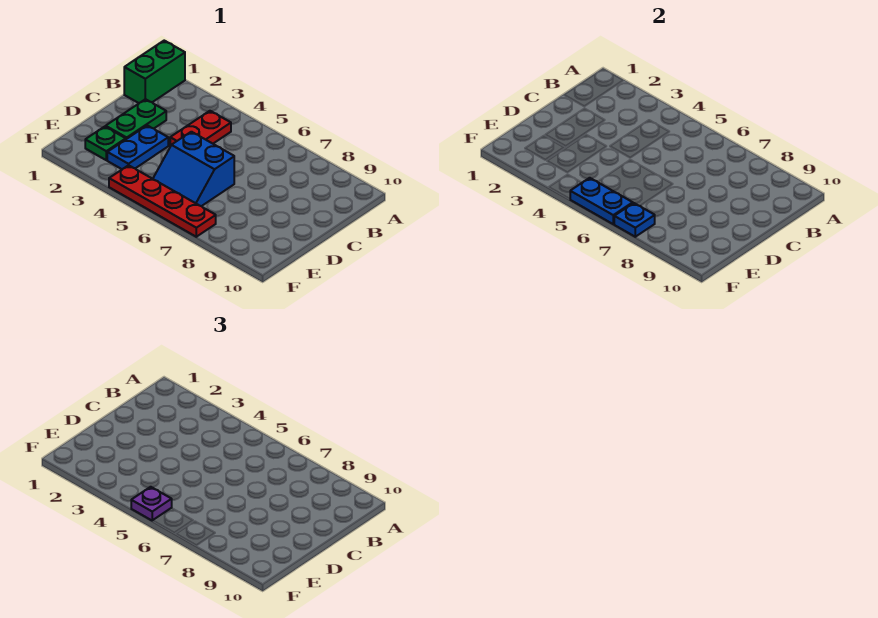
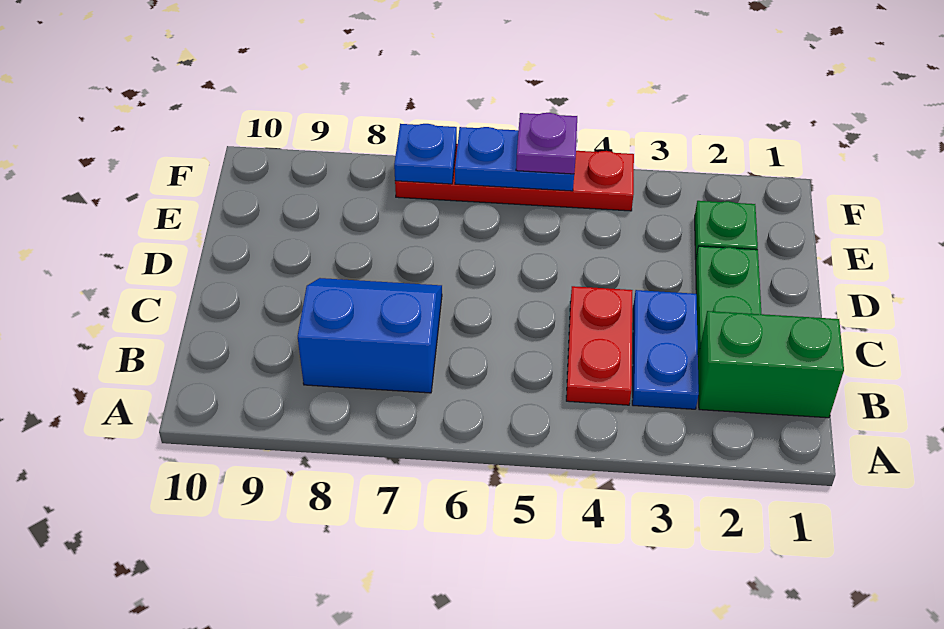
green brick A1:B1 level 1 -> green brick B1:B2 level 1
blue plate D3:E3 level 1 -> blue plate B3:C3 level 1
blue slope D5:E6 level 1 top D -> blue slope B7:C8 level 1 top B

